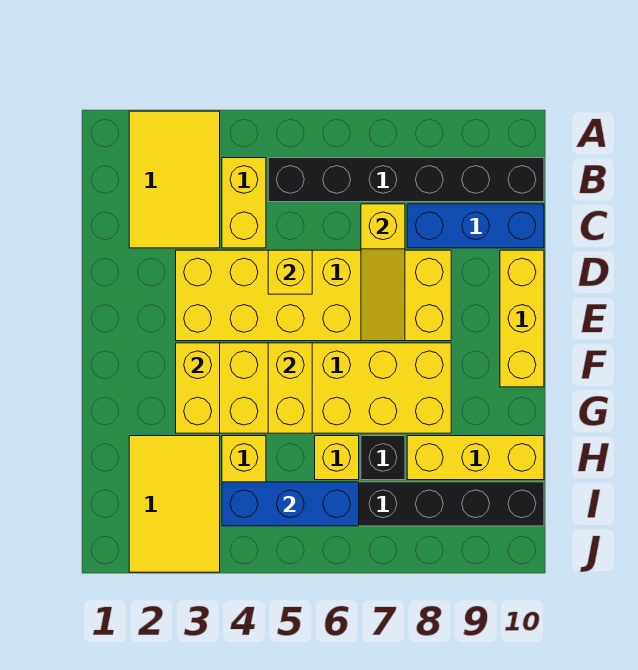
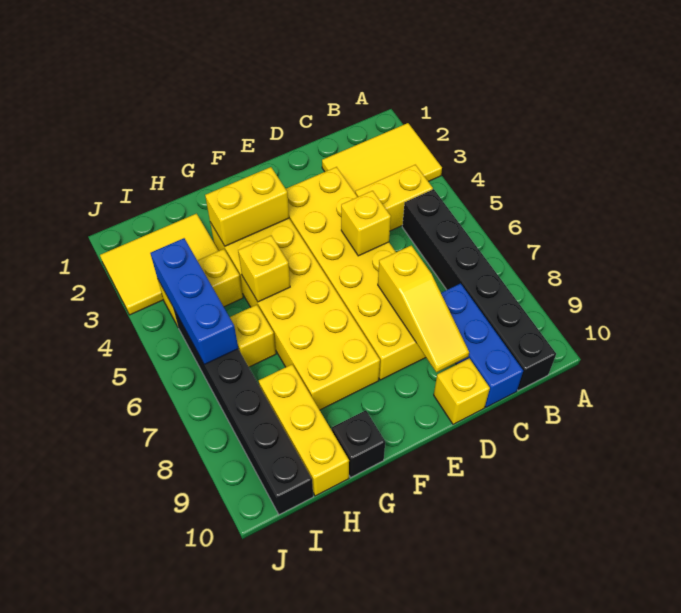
yellow slope C7:E7 level 2 top C -> yellow slope D7:D9 level 2 top 7
yellow brick D10:F10 level 1 -> yellow brick D10 level 1
yellow brick F5:G5 level 2 -> yellow brick G5 level 2
black brick H7 level 1 -> black brick G10 level 1

